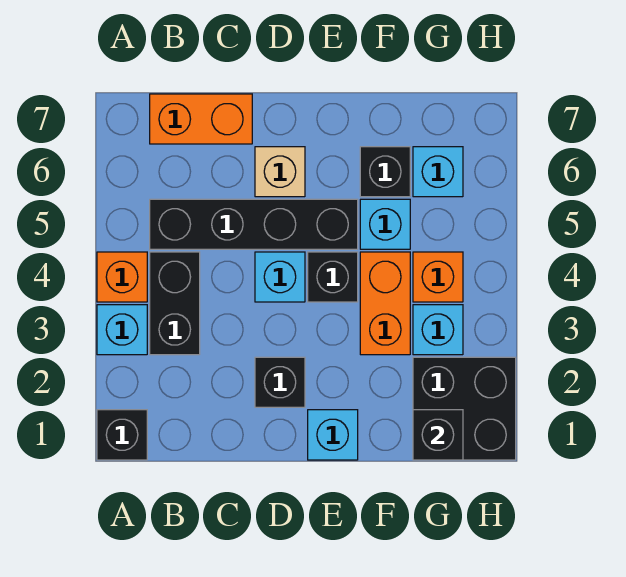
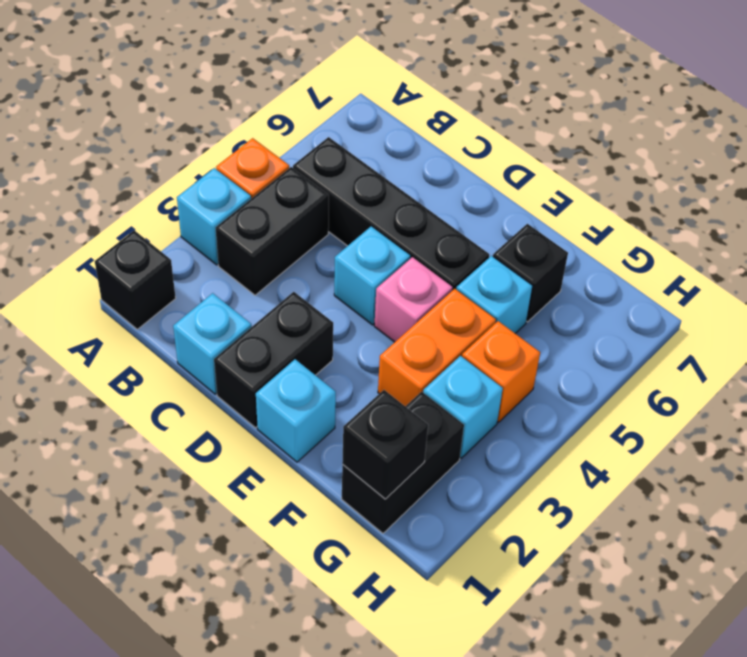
orange brick B7:C7 level 1 -> none
black brick D2 level 1 -> black brick D1:D2 level 1
tan brick D6 level 1 -> none
black brick E4 level 1 -> pink brick E4 level 1
black brick G1:H2 level 1 -> black brick G1:G2 level 1
cyan brick G6 level 1 -> cyan brick C1 level 1

